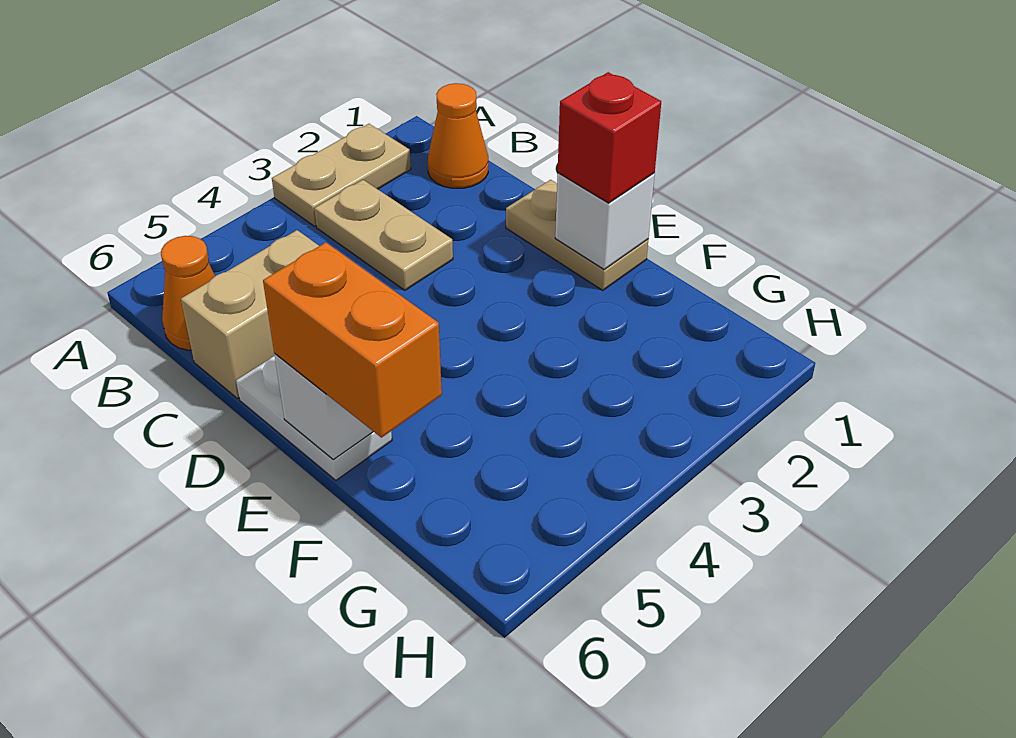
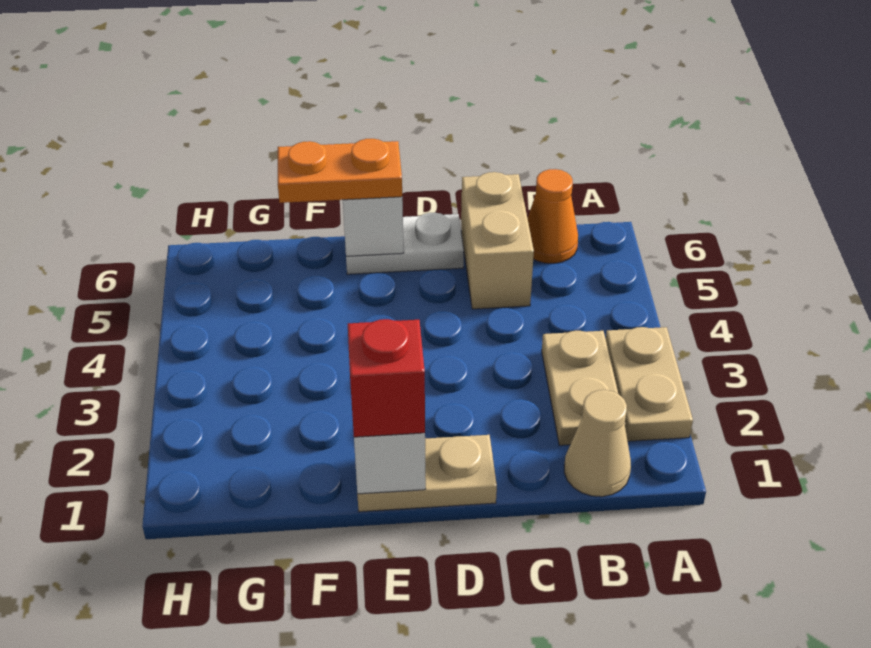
orange cone B1 level 1 -> tan cone B1 level 1
tan plate B3:C3 level 1 -> tan plate B2:B3 level 1
orange brick E6:F6 level 3 -> orange plate E6:F6 level 3

